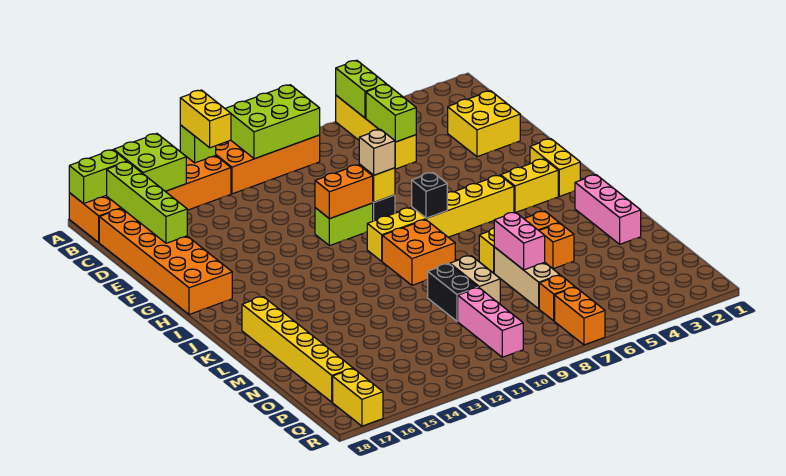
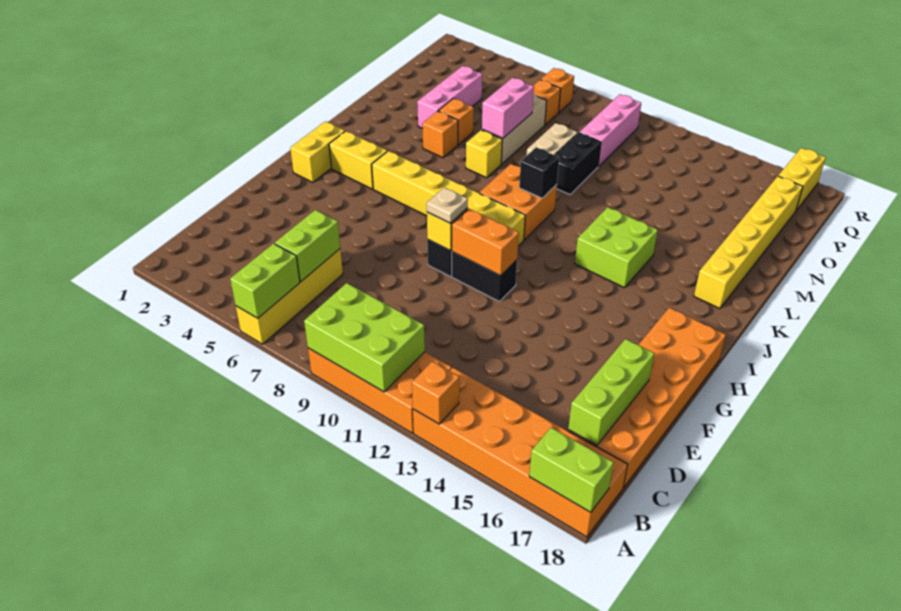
lime brick A13 level 2 -> orange brick A13 level 2
yellow brick A13:B13 level 3 -> none
lime brick A15:B16 level 2 -> lime brick J13:K14 level 1
lime brick B17:E17 level 2 -> lime brick C17:E17 level 2
yellow brick D2:E3 level 1 -> none
tan brick G9 level 3 -> tan plate G9 level 3
lime brick G10:G11 level 1 -> black brick G10:G11 level 1
black brick I8 level 2 -> black brick K10 level 2
pink brick K2:M2 level 1 -> pink brick M4:O4 level 1
orange brick Q7:R7 level 1 -> orange brick Q7 level 1

